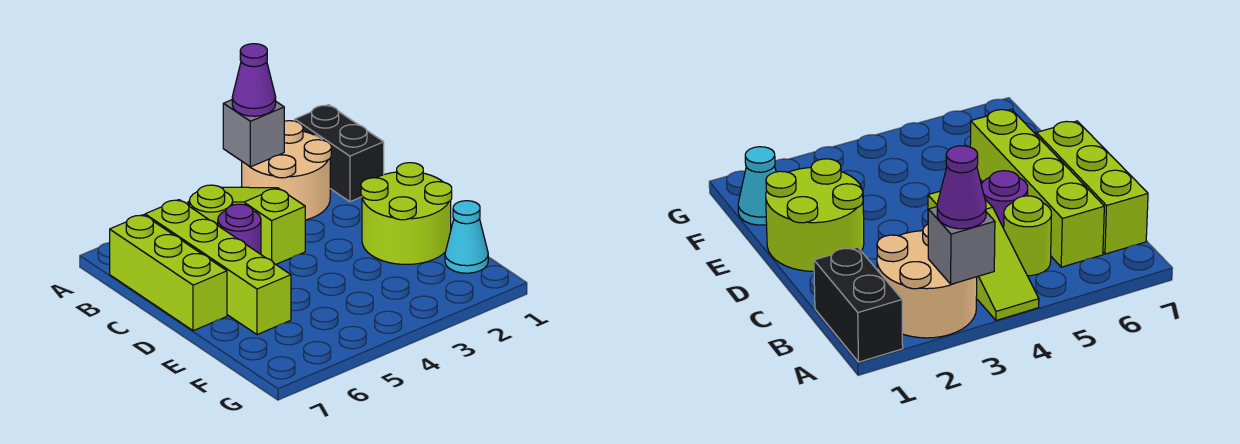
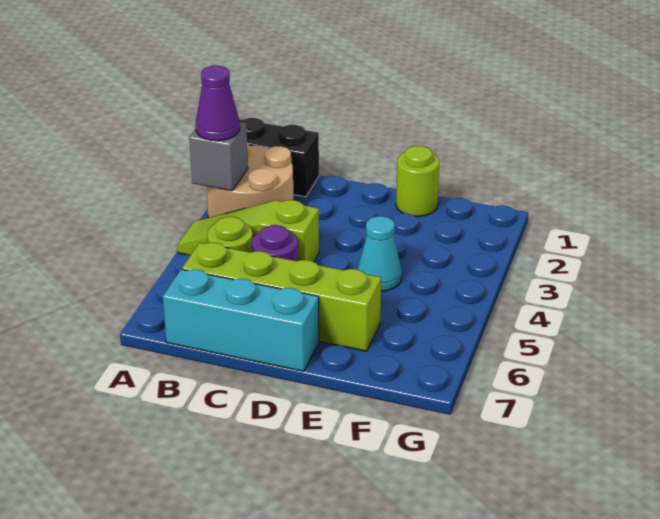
lime brick B7:D7 level 1 -> cyan brick B7:D7 level 1
lime round brick D1:E2 level 1 -> lime round brick E1 level 1
cyan cone F1 level 1 -> cyan cone E4 level 1

